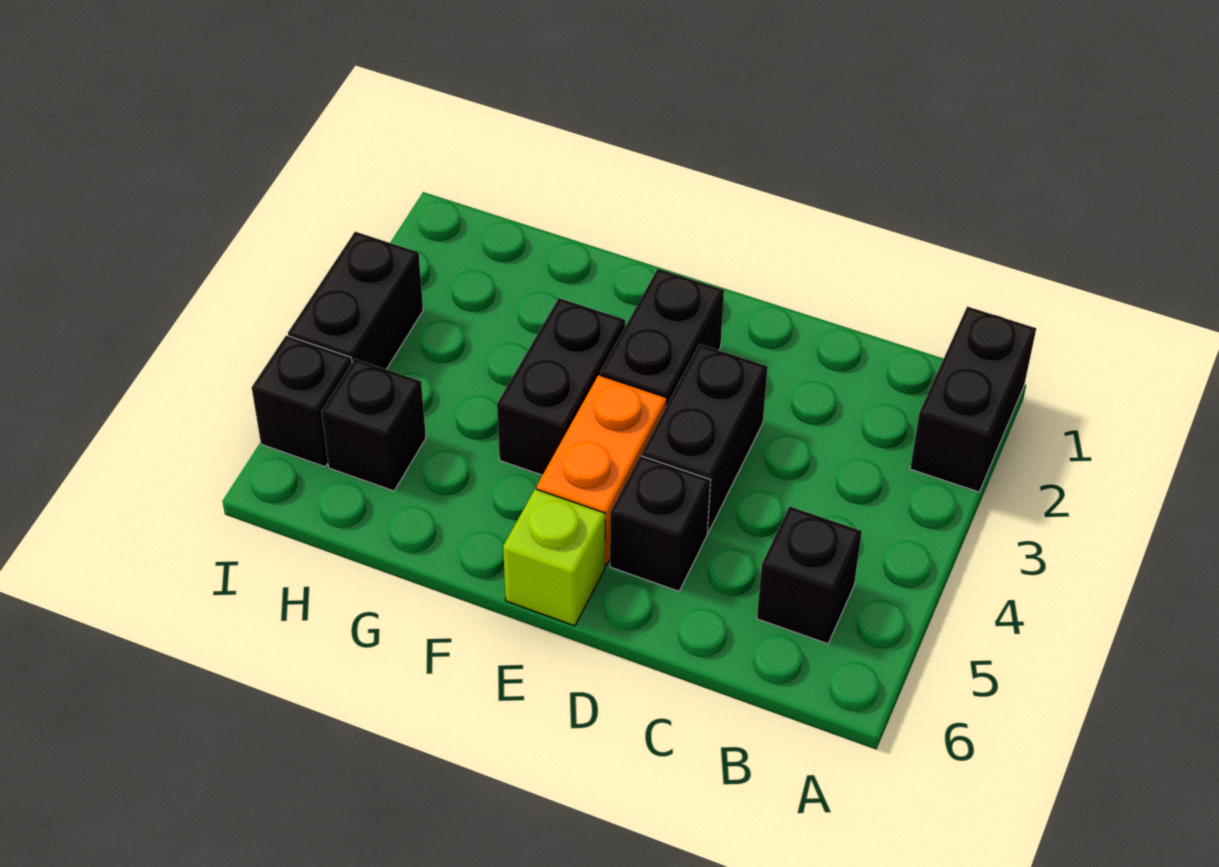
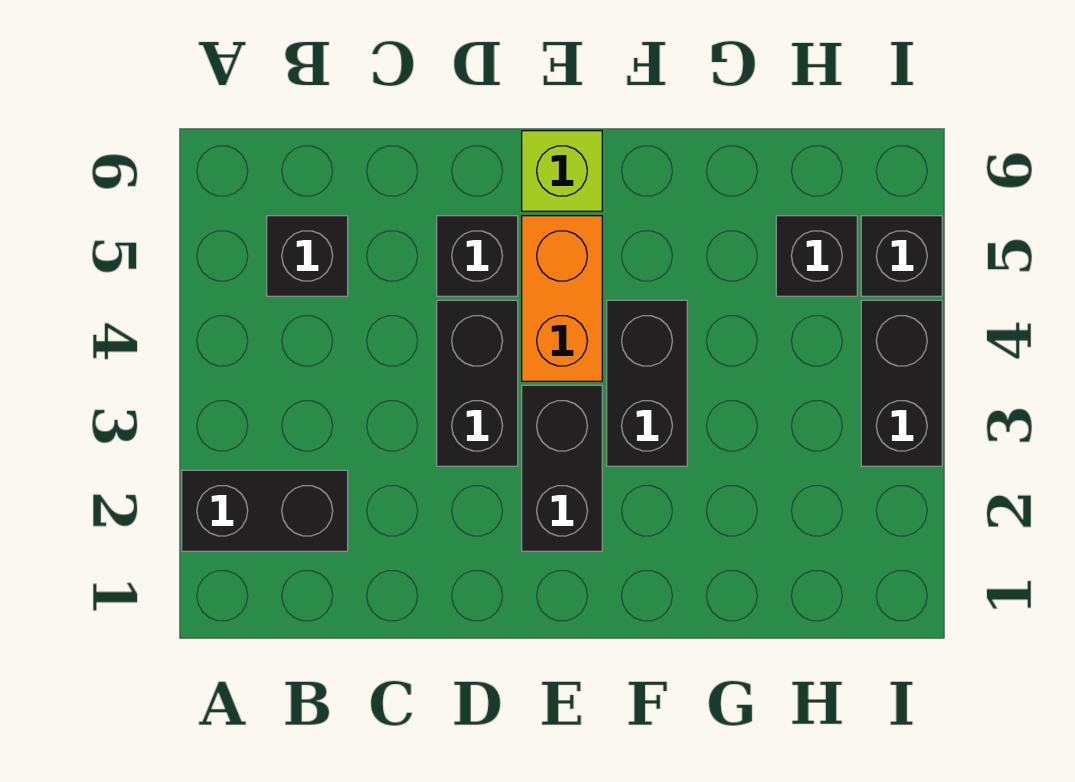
black brick A1:A2 level 1 -> black brick A2:B2 level 1

